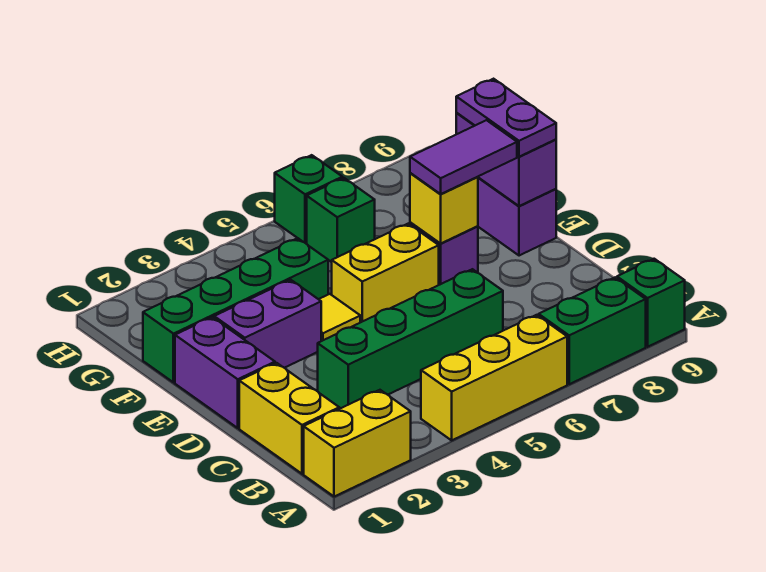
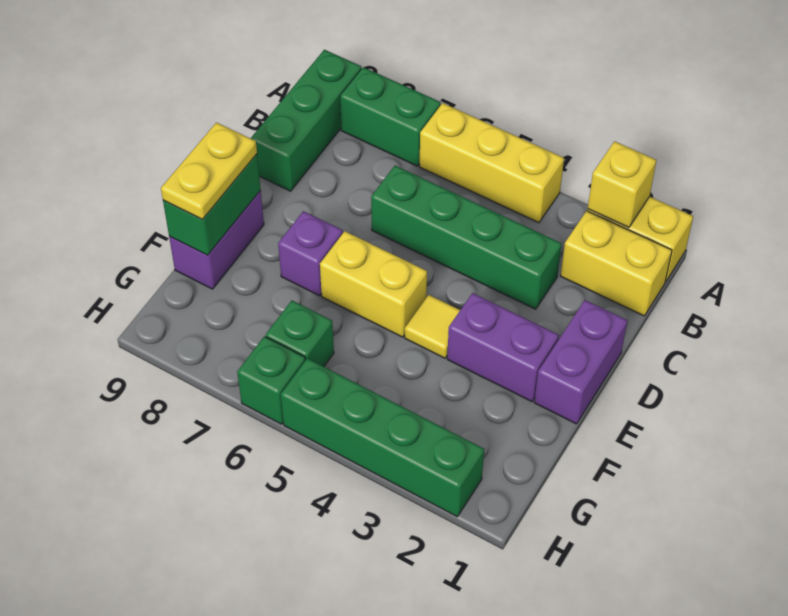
green brick A9 level 1 -> green brick A9:C9 level 1
yellow brick B1:C1 level 1 -> yellow brick B1:B2 level 1
yellow brick E7 level 2 -> yellow brick A2 level 2
purple tile E7:E8 level 3 -> none
purple brick E9:F9 level 2 -> green brick E9:F9 level 2
purple plate E9:F9 level 3 -> yellow plate E9:F9 level 3
green brick F1:F4 level 1 -> green brick H2:H5 level 1

